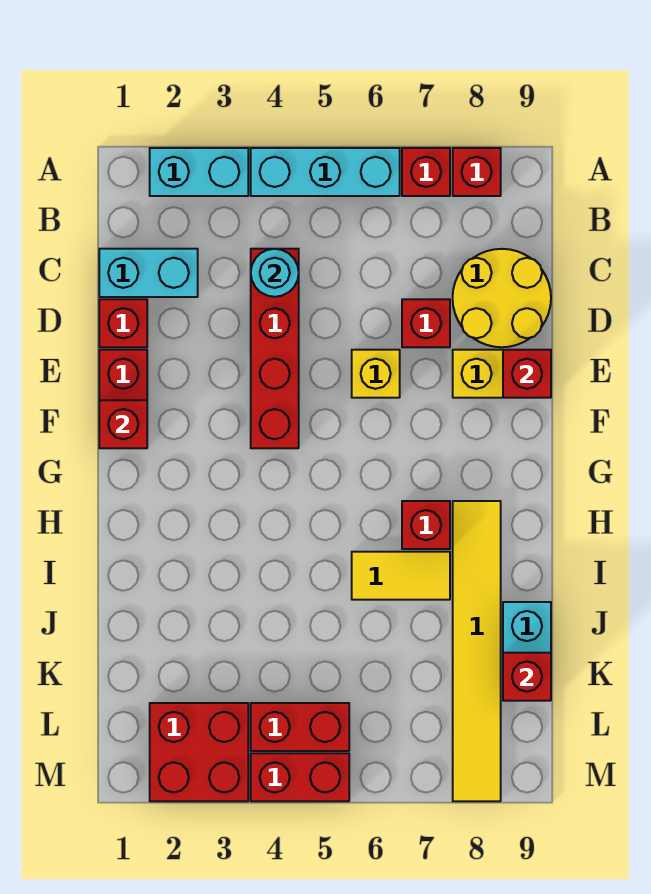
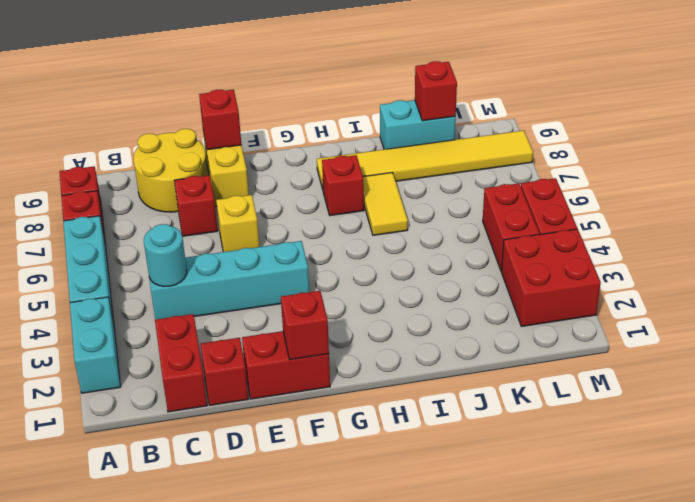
cyan brick C1:C2 level 1 -> red brick C1:C2 level 1
red brick C4:F4 level 1 -> cyan brick C4:F4 level 1

